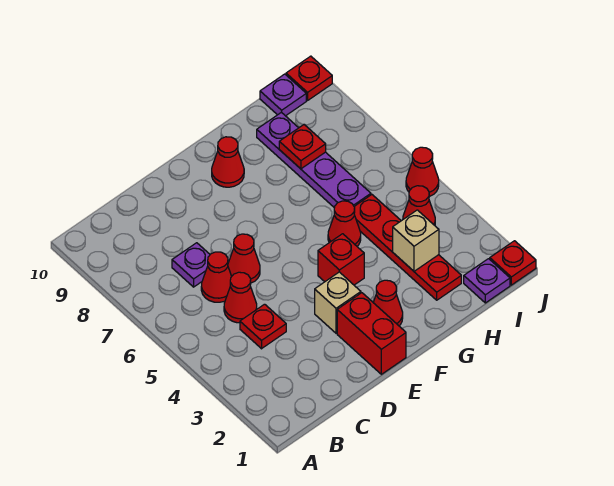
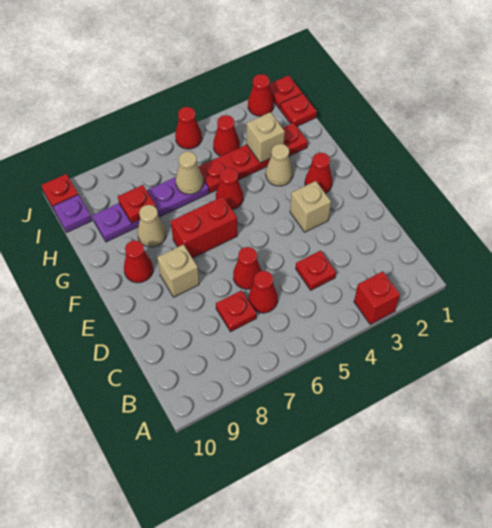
red cone C5 level 1 -> red cone J2 level 1
purple plate C7 level 1 -> red plate C7 level 1
red brick E1:E2 level 1 -> red brick F6:F7 level 1
none -> tan brick E8 level 1
red brick F4 level 1 -> red brick A3 level 1
none -> tan cone G3 level 1
none -> tan cone G8 level 1
none -> tan cone H6 level 2
purple plate I1 level 1 -> red plate I1 level 1

